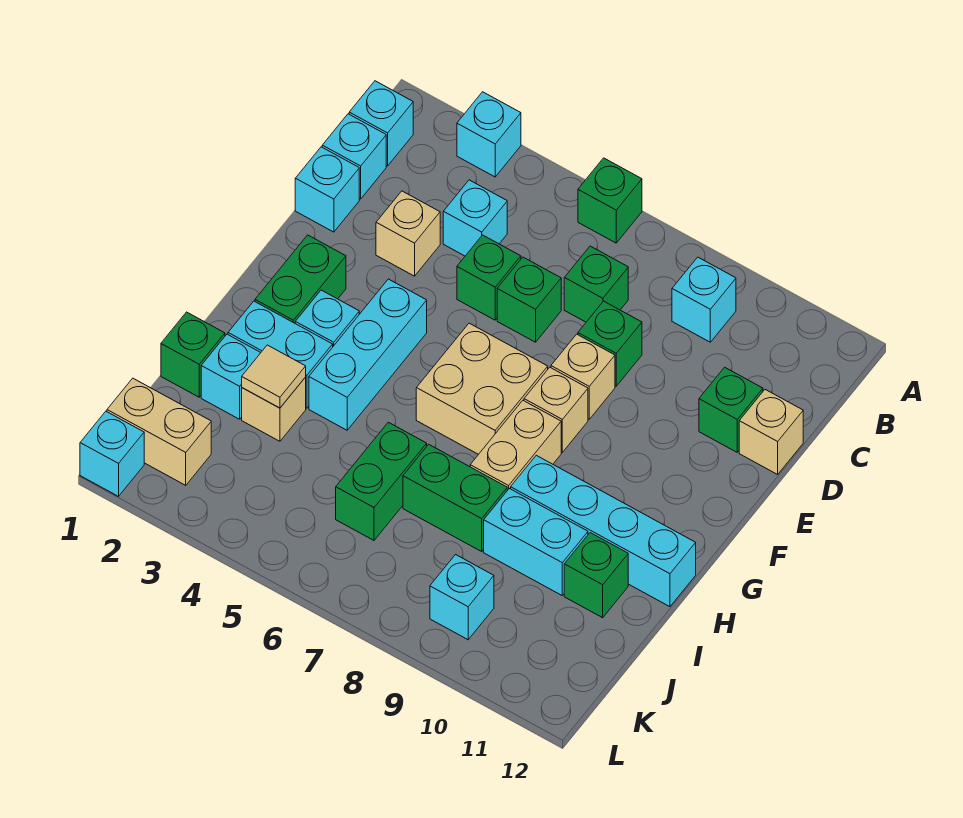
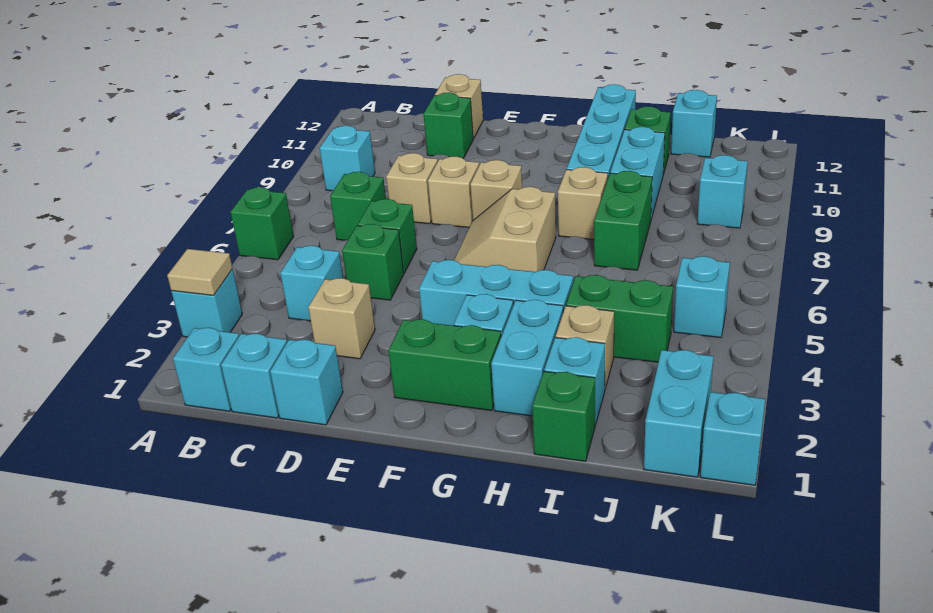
green brick D8 level 1 -> tan brick D8 level 1
tan brick F6:G7 level 1 -> tan slope F6:G7 level 1 top G
tan brick G8:H8 level 1 -> tan brick H8 level 1
tan tile I3 level 2 -> tan tile A3 level 2
green brick I6:J6 level 1 -> green brick I4:J4 level 1
none -> cyan brick J12 level 1
tan brick K1:K2 level 1 -> cyan brick K1:K2 level 1
none -> cyan brick K5 level 1

